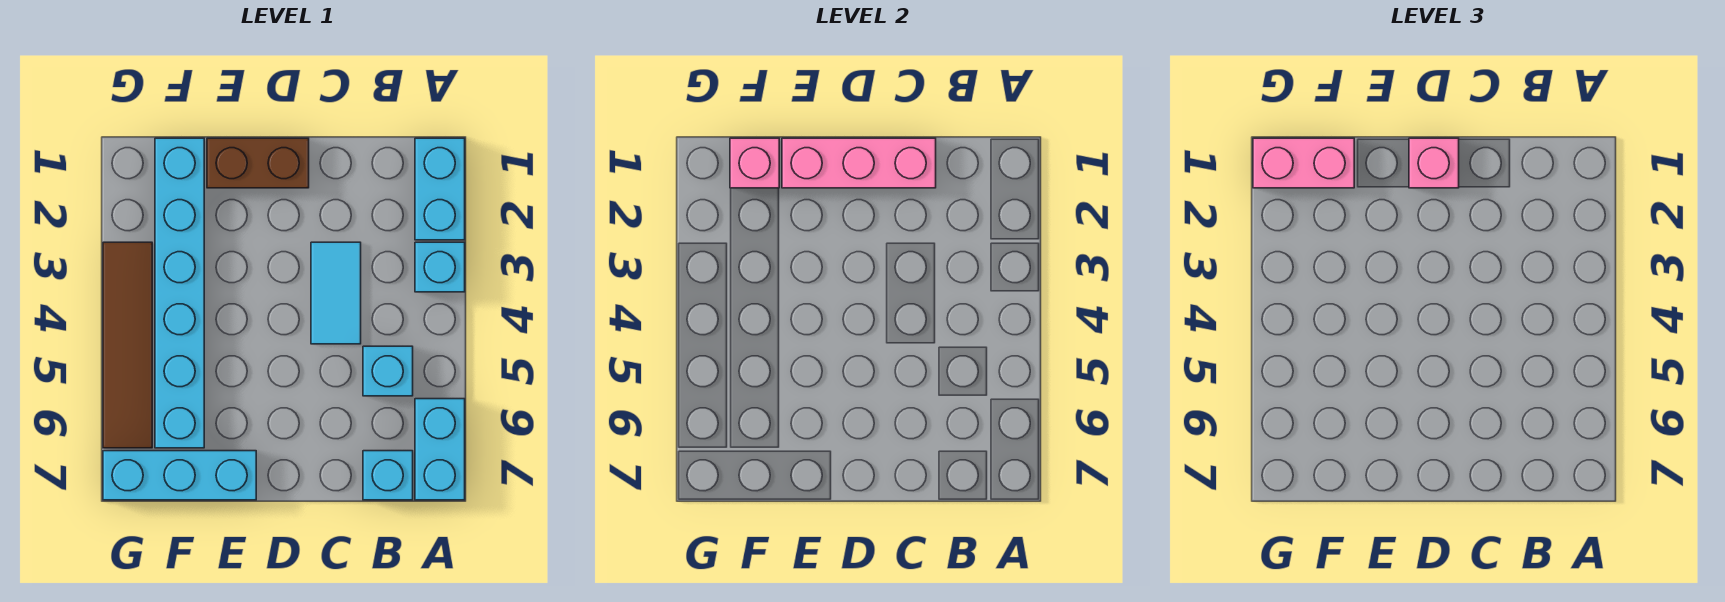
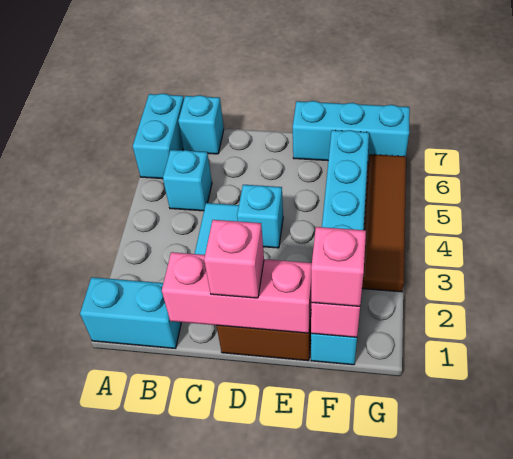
cyan brick A1:A2 level 1 -> cyan brick A1:B1 level 1
cyan brick A3 level 1 -> cyan brick D4 level 1
pink brick F1:G1 level 3 -> pink brick F1 level 3

